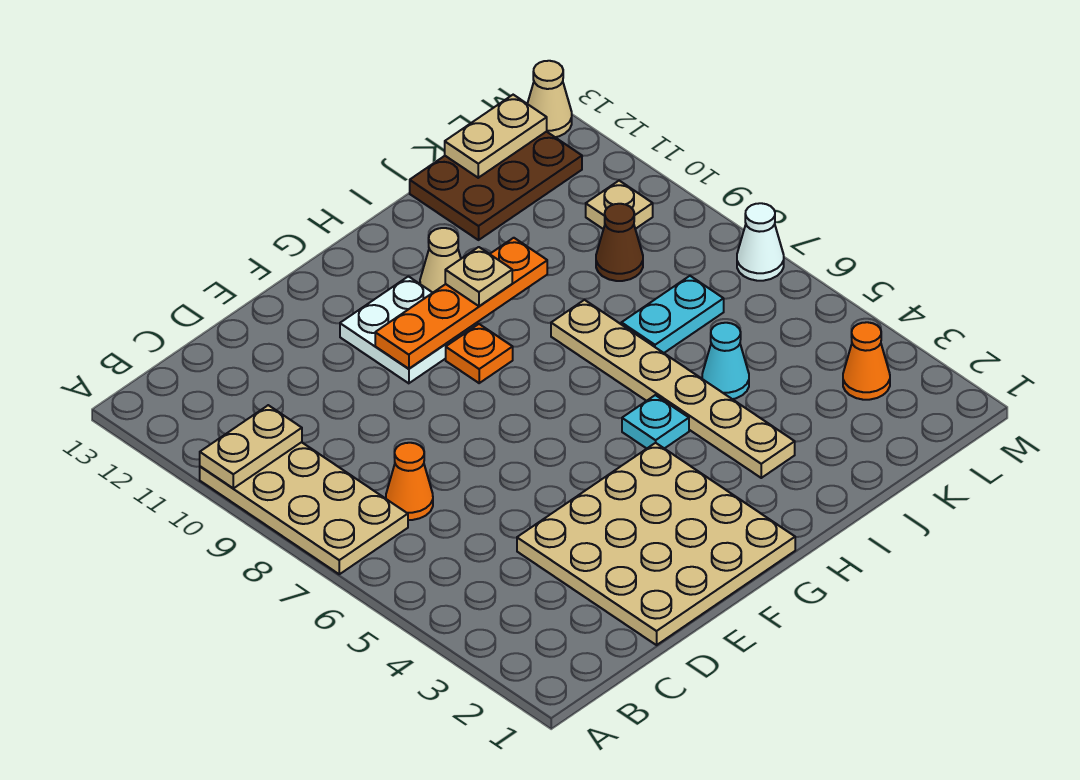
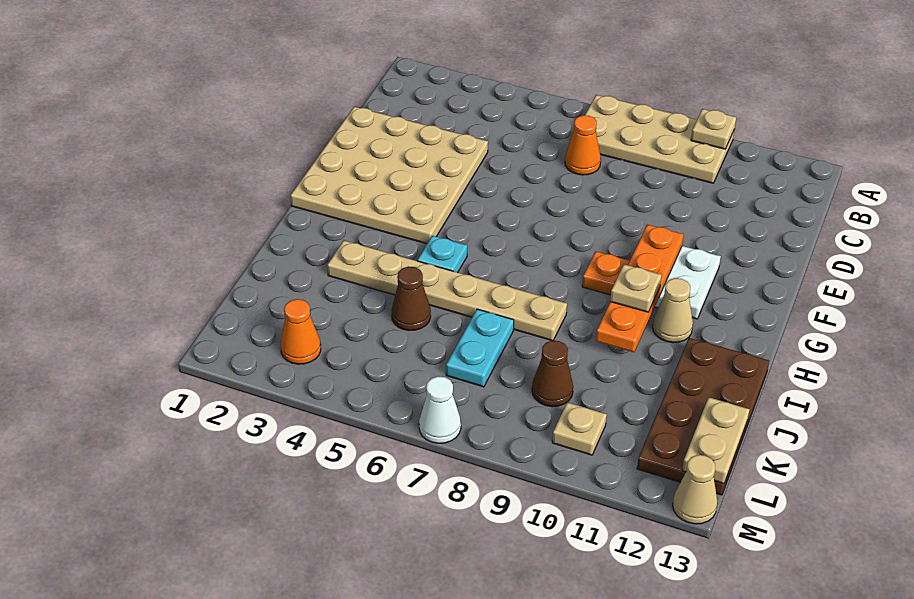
tan plate A10:B10 level 2 -> tan plate A10 level 2
cyan cone J5 level 1 -> brown cone J5 level 1
brown plate J12:L13 level 1 -> brown plate I12:L13 level 1

